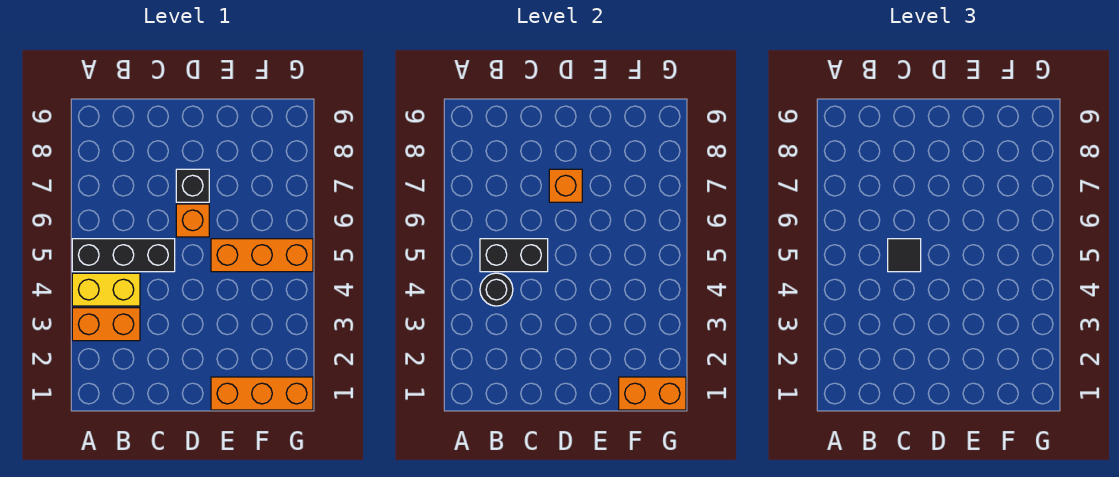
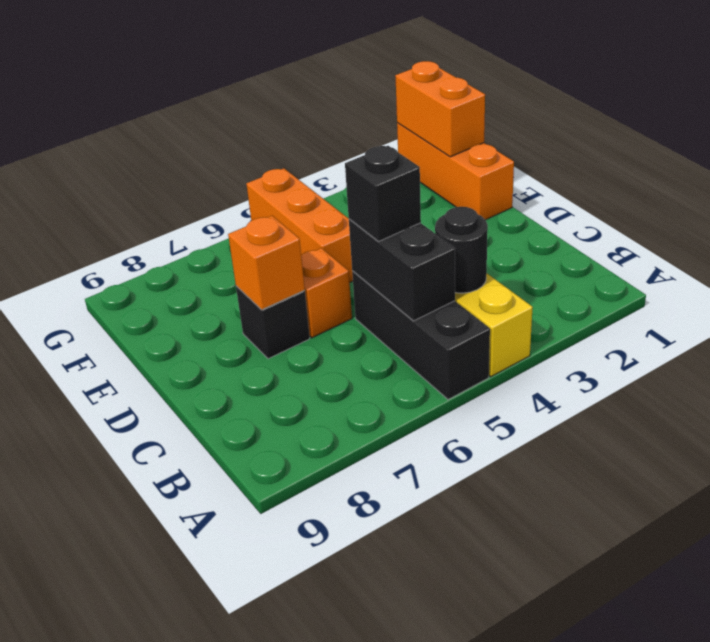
orange brick A3:B3 level 1 -> none
black tile C5 level 3 -> black brick C5 level 3

